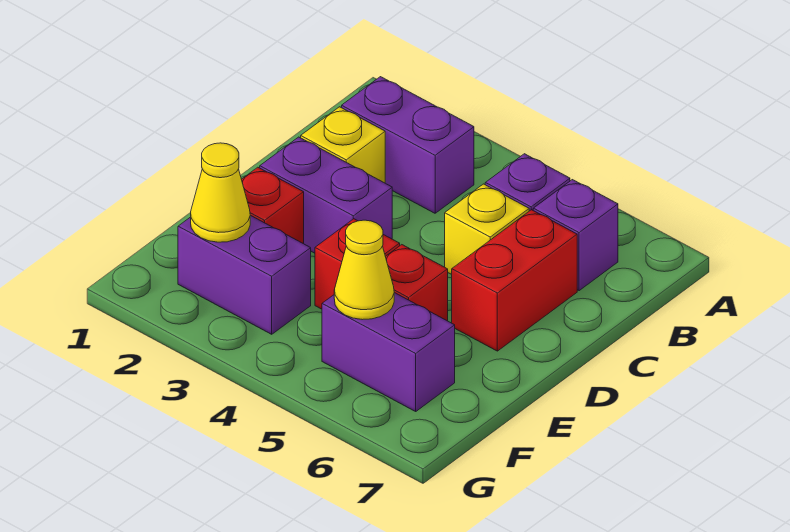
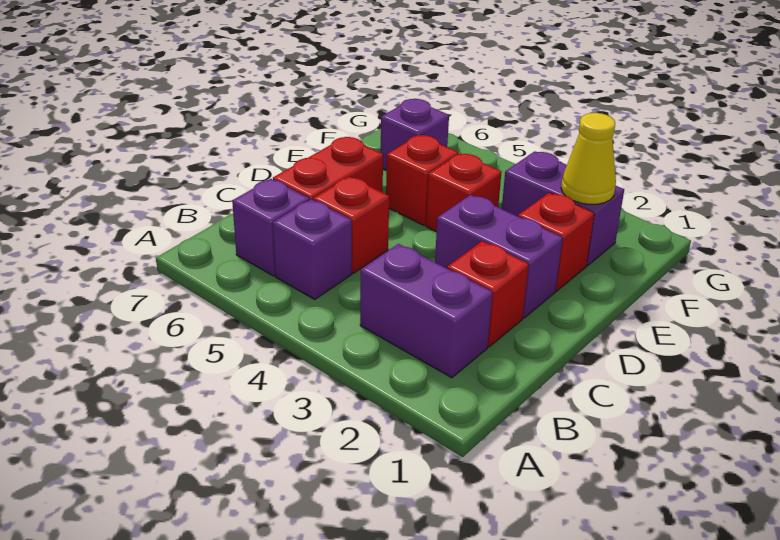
yellow brick C2 level 1 -> red brick C2 level 1
yellow brick C5 level 1 -> red brick C5 level 1
purple brick F5:F6 level 1 -> purple brick F6 level 1
yellow cone F5 level 2 -> none

